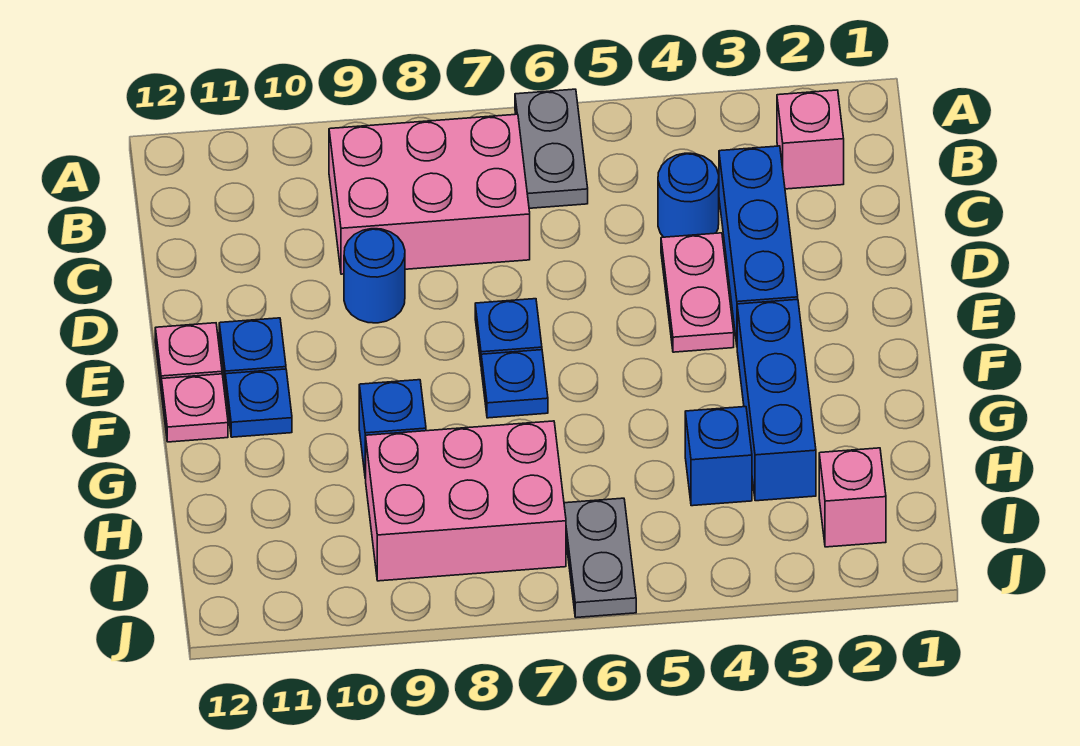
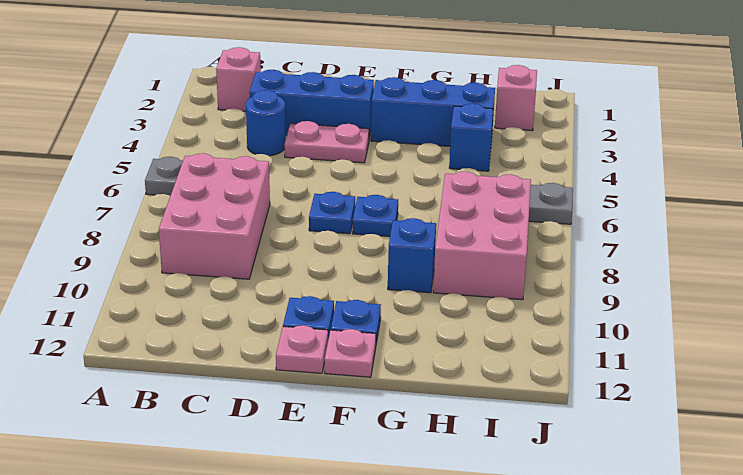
blue round brick D9 level 1 -> none

